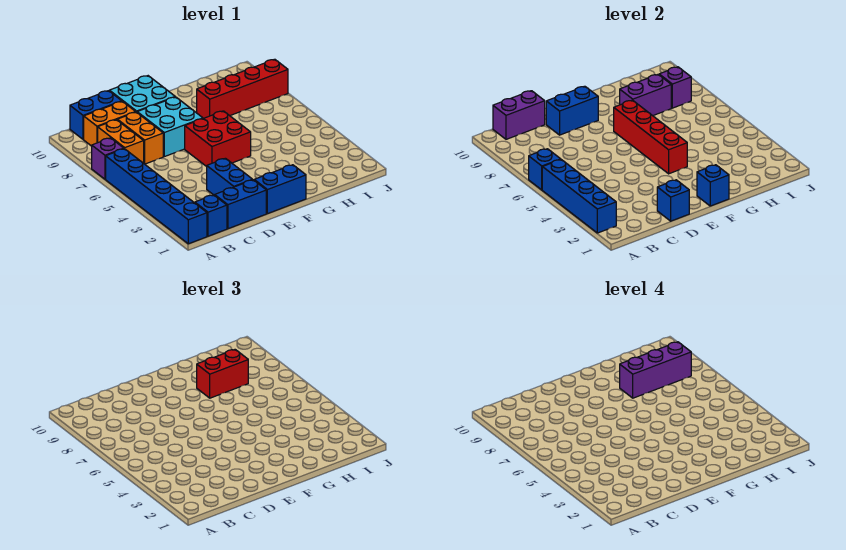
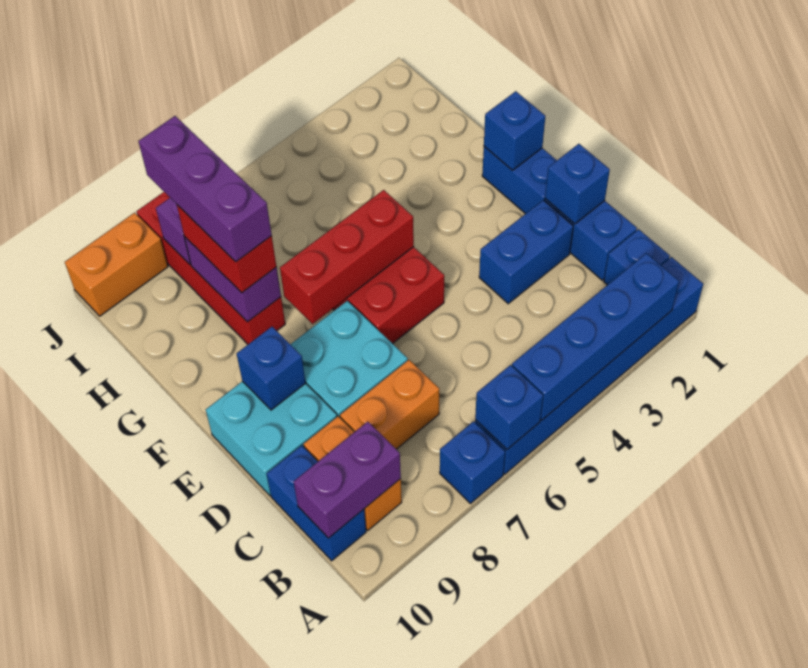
purple brick A7 level 1 -> blue brick A7 level 1
orange brick B7:B8 level 1 -> orange brick J9:J10 level 1
purple brick B10:C10 level 2 -> purple brick B9:B10 level 2
blue brick D9:E9 level 2 -> blue brick E9 level 2
red brick F4:F7 level 2 -> red brick F5:F7 level 2

